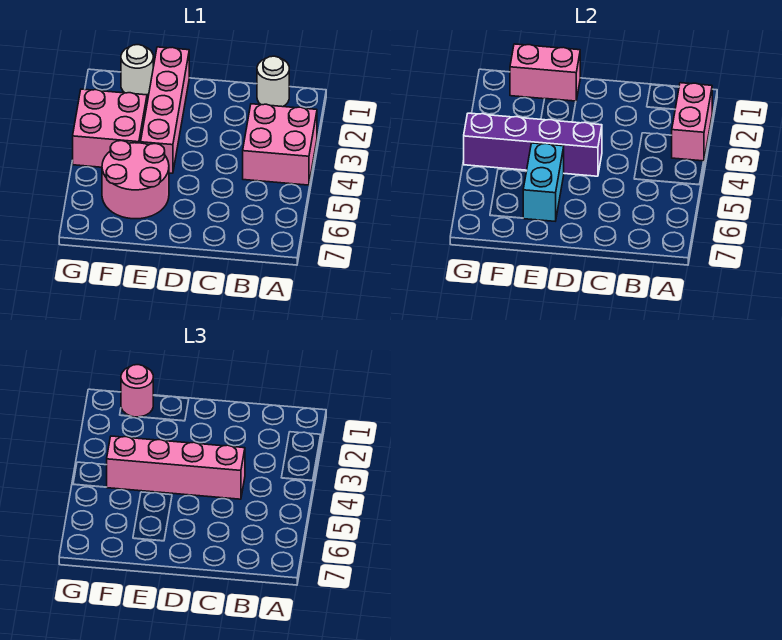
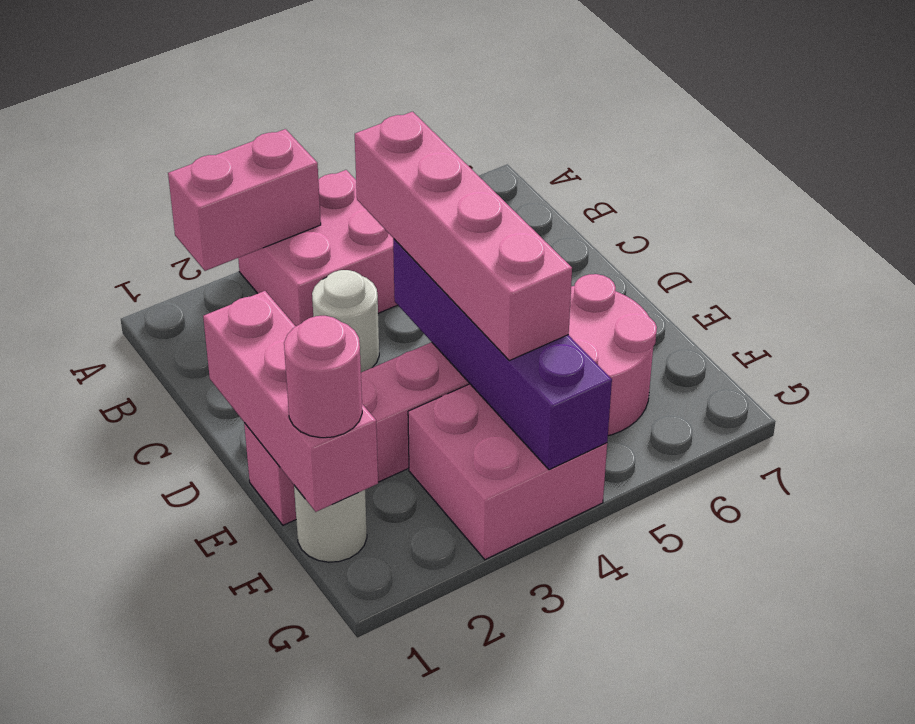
white round brick B1 level 1 -> white round brick C3 level 1
pink brick E1:F1 level 2 -> pink brick D1:F1 level 2
cyan brick E5:E6 level 2 -> none

